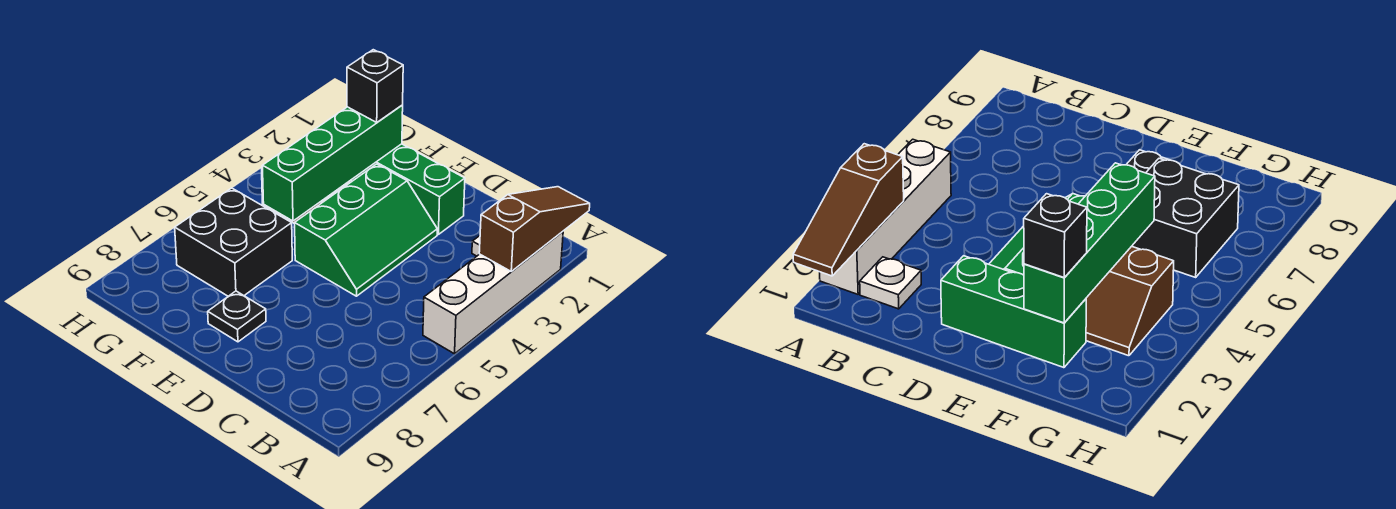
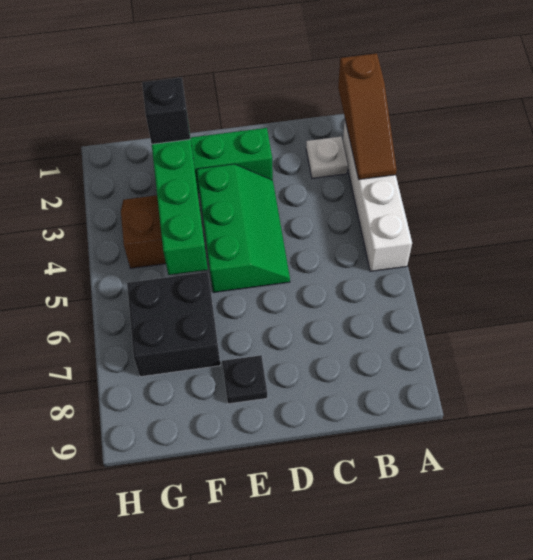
brown slope A1:A3 level 2 top 3 -> brown slope A1:A3 level 2 top 1

